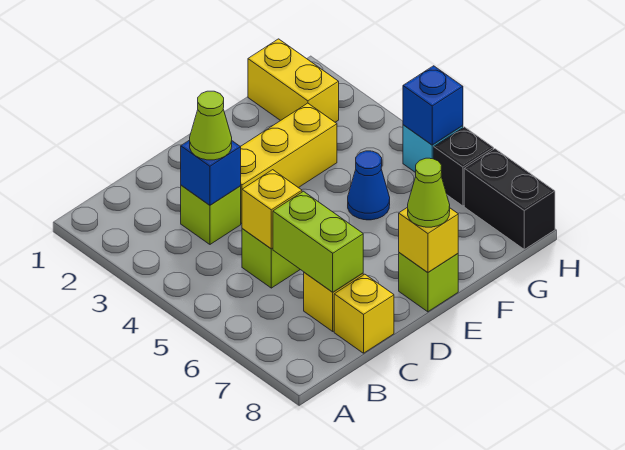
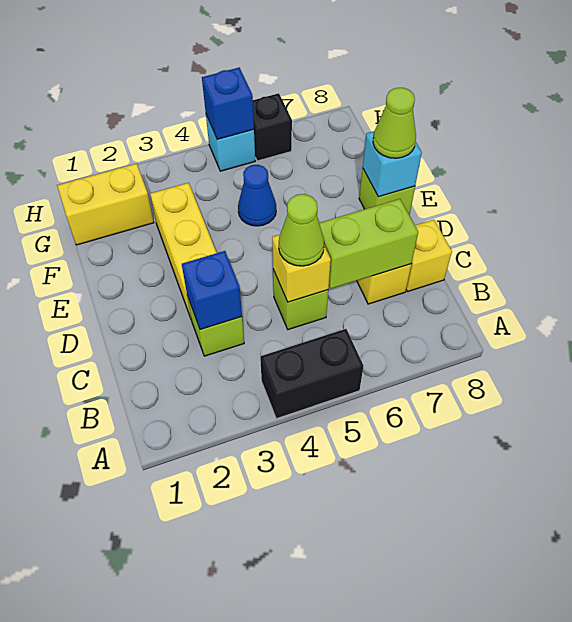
lime cone C3 level 3 -> lime cone C5 level 3
yellow brick E8 level 2 -> cyan brick E8 level 2
black brick H7:H8 level 1 -> black brick A4:A5 level 1

